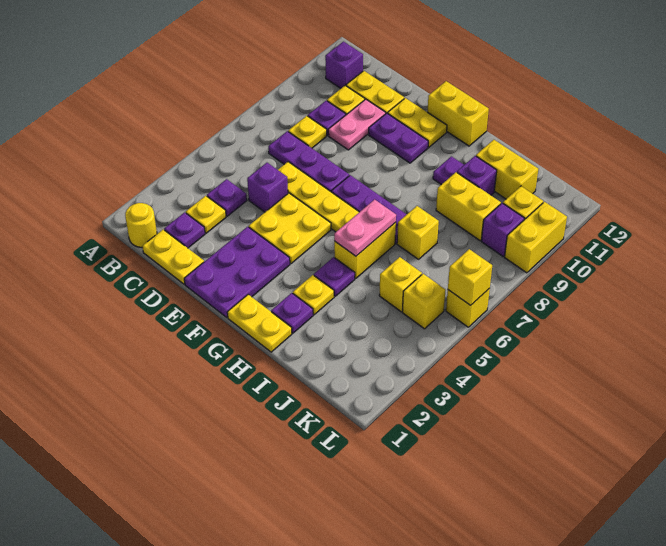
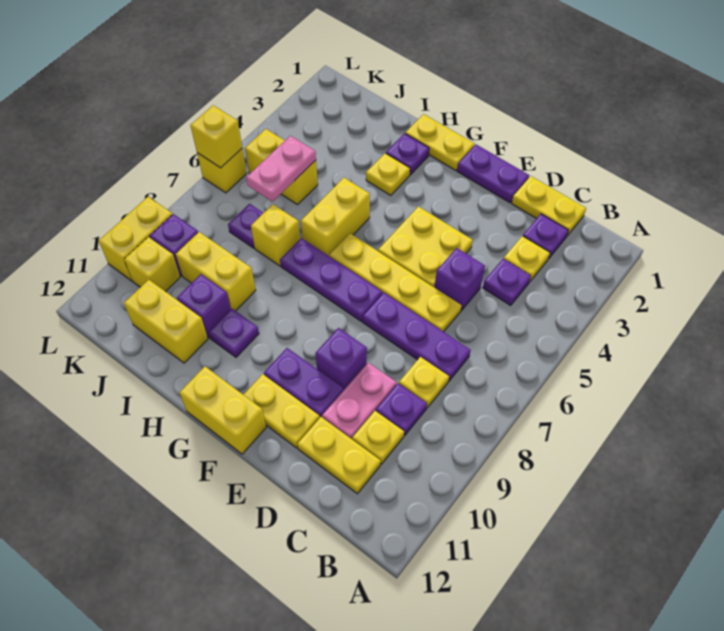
yellow round brick B1 level 1 -> none
purple brick B11 level 1 -> purple brick E9 level 1
purple plate E1:F3 level 1 -> purple plate E1:F1 level 1
purple plate H4 level 1 -> purple plate J7 level 1
pink plate H5:H6 level 2 -> pink plate J5:J6 level 2

